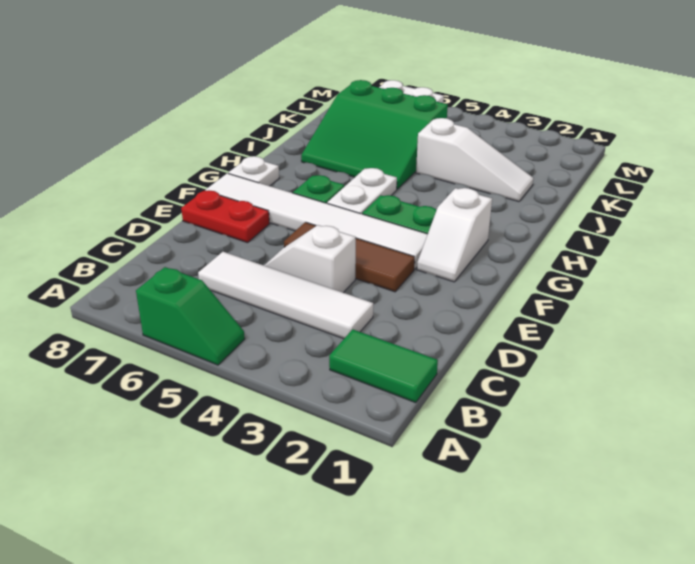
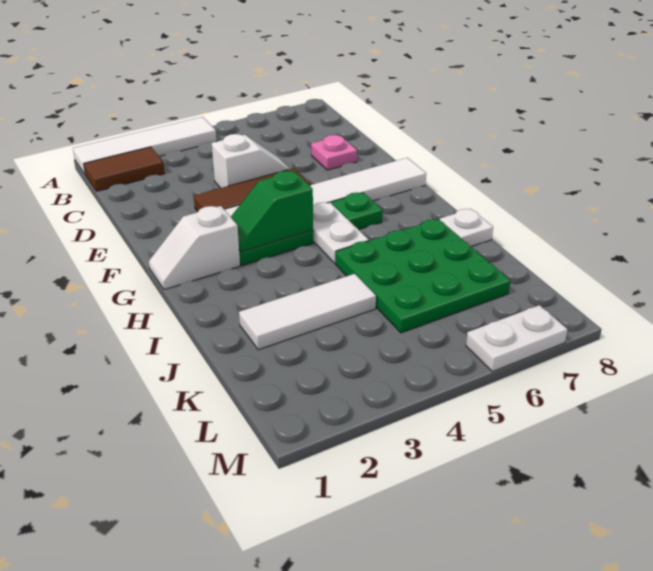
green slope A5:A6 level 1 top 6 -> green slope G3:G4 level 2 top 4
green tile B1:B2 level 1 -> brown tile B1:B2 level 1
white tile C3:C6 level 1 -> white tile A1:A4 level 1
none -> pink plate D7 level 1
red plate E7:E8 level 1 -> none
white slope F2:G2 level 1 top G -> white slope G1:G2 level 1 top 2
white plate G8 level 1 -> white plate I8 level 1
green slope I5:K7 level 1 top K -> green plate I5:K7 level 1
white slope J2:J4 level 1 top 4 -> white tile J2:J4 level 1

